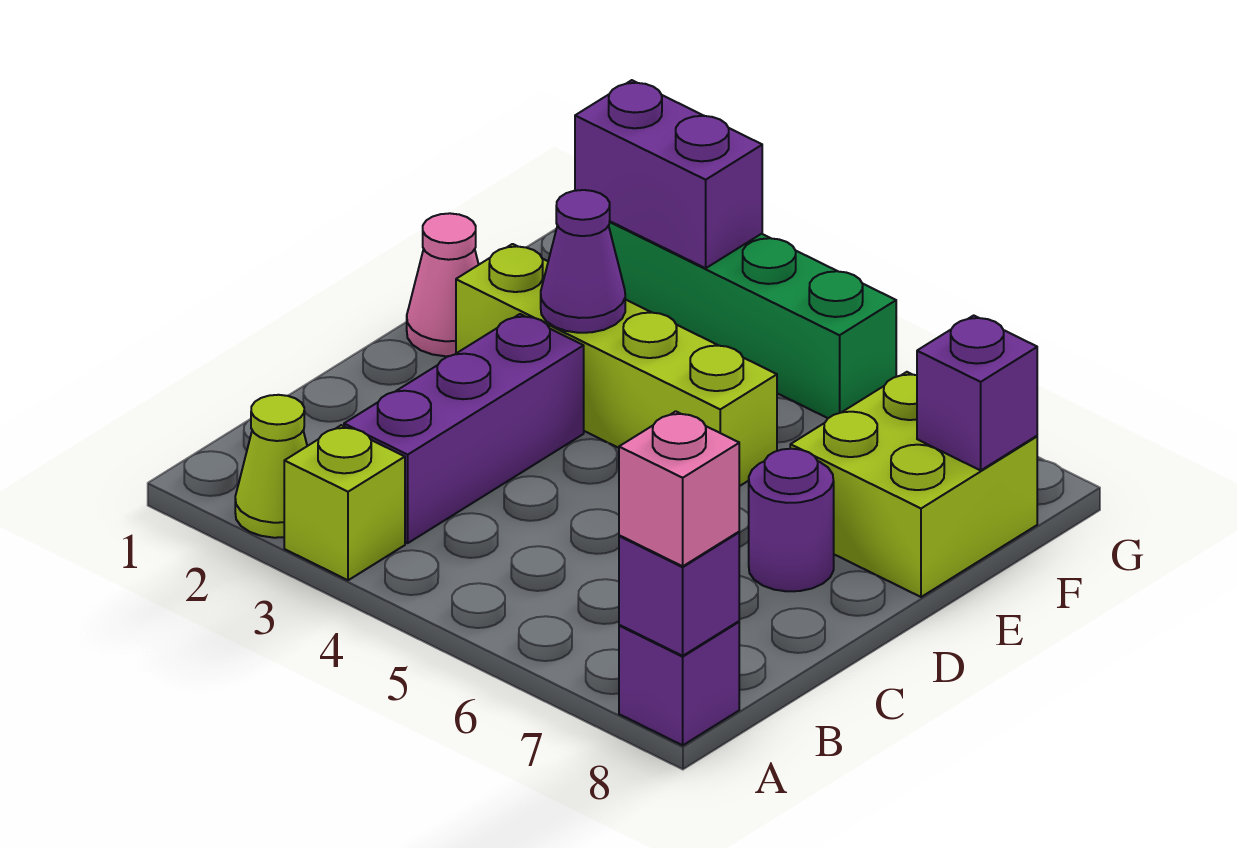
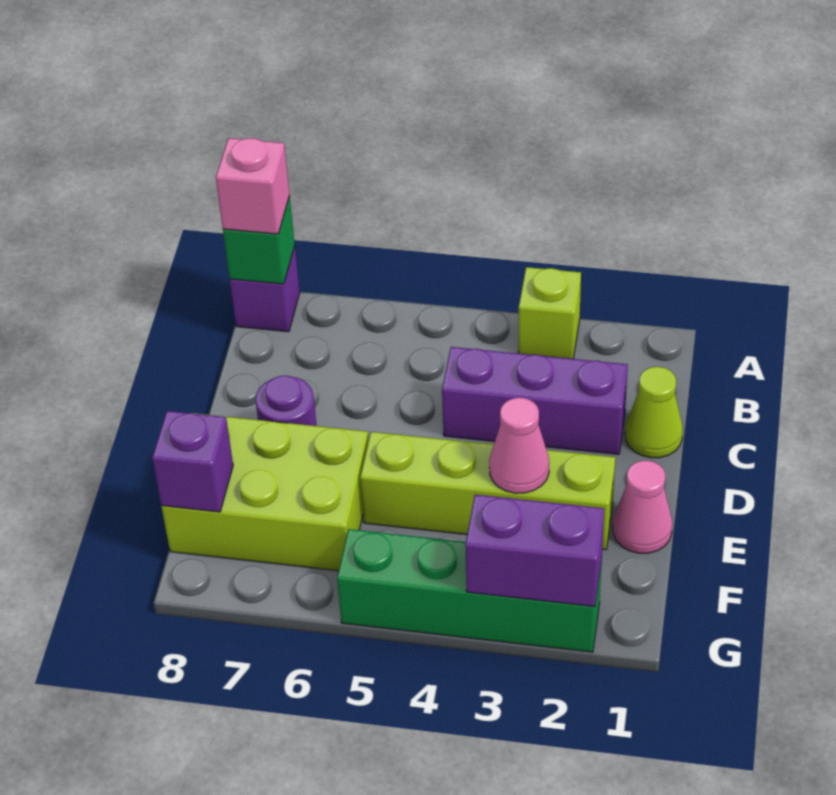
lime cone A2 level 1 -> lime cone C1 level 1
purple brick A8 level 2 -> green brick A8 level 2
purple brick B3:D3 level 1 -> purple brick C2:C4 level 1
purple cone E3 level 2 -> pink cone E3 level 2
lime brick E7:F8 level 1 -> lime brick E6:F8 level 1

